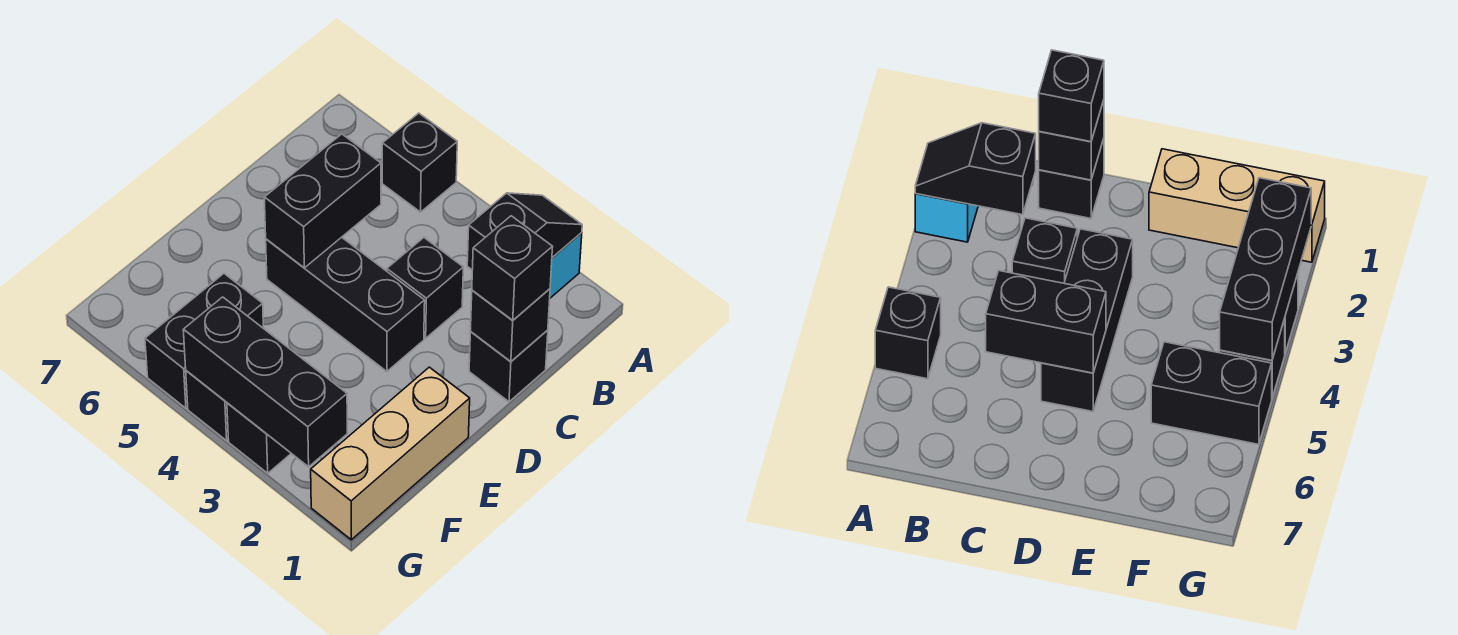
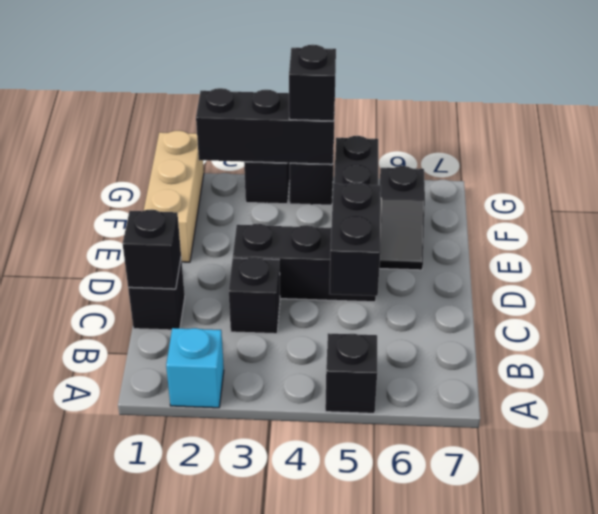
black slope A2:B2 level 2 top B -> black slope E6:F6 level 1 top F
black brick C1 level 3 -> black brick G4 level 3

